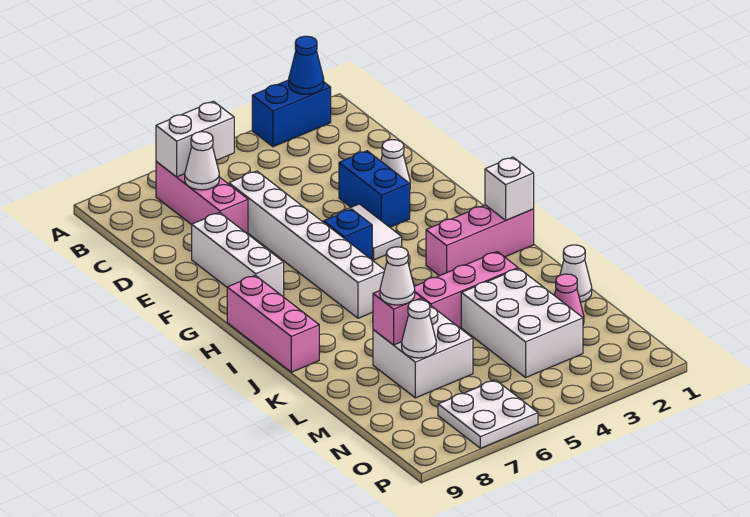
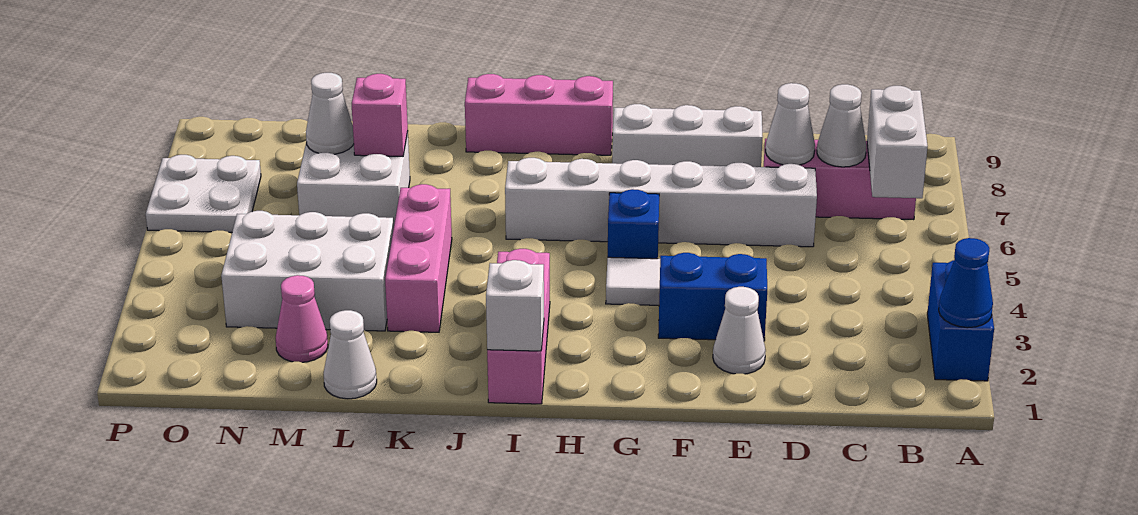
white cone L7 level 3 -> white cone D7 level 2

